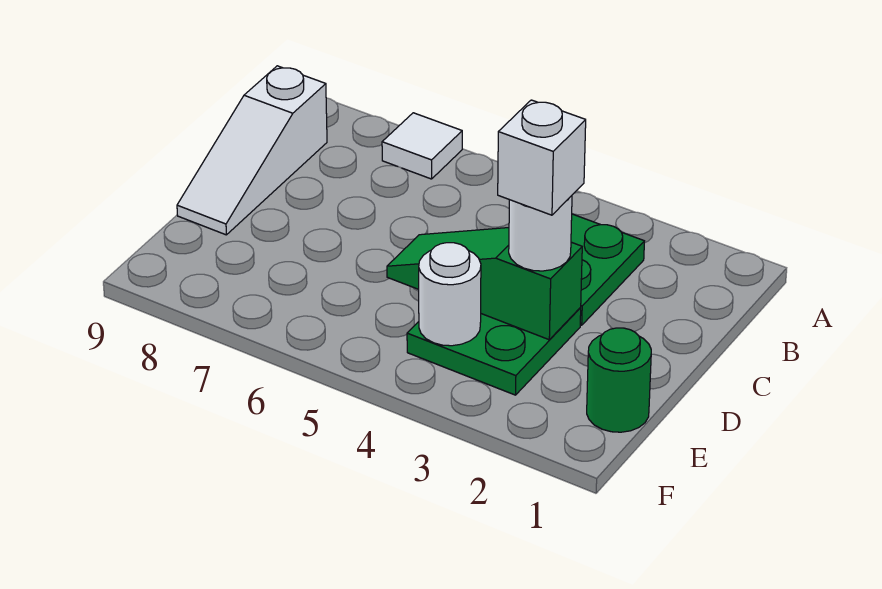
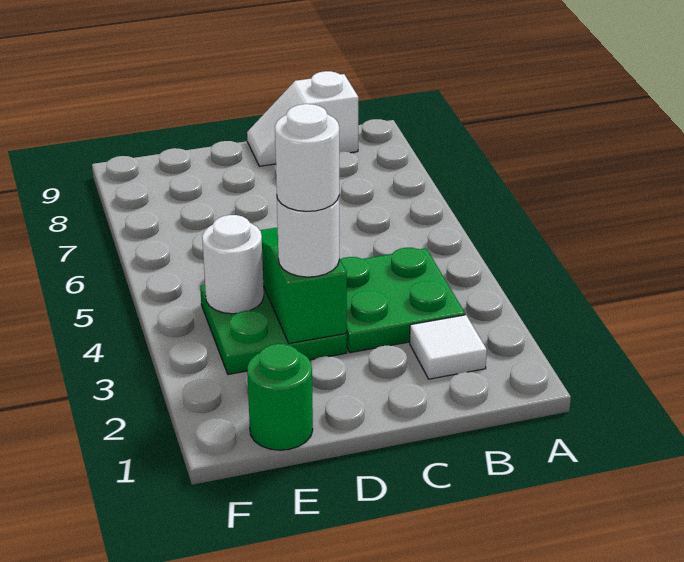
white tile A7 level 1 -> white tile B2 level 1
white slope B9:D9 level 1 top B -> white slope B9:C9 level 1 top B
white brick D3 level 4 -> white round brick D3 level 4

